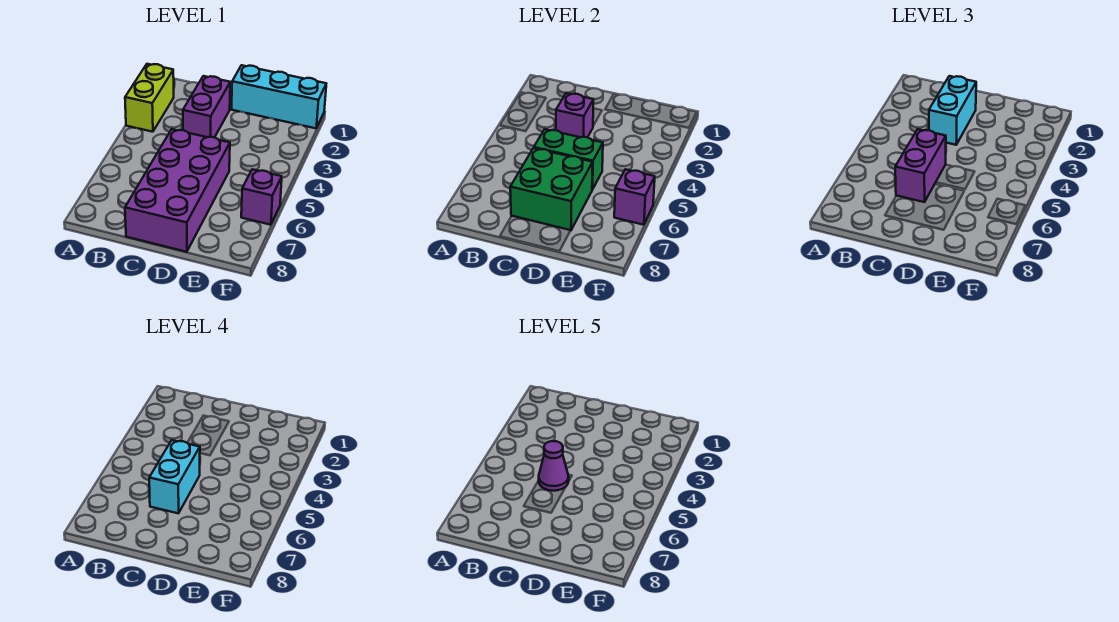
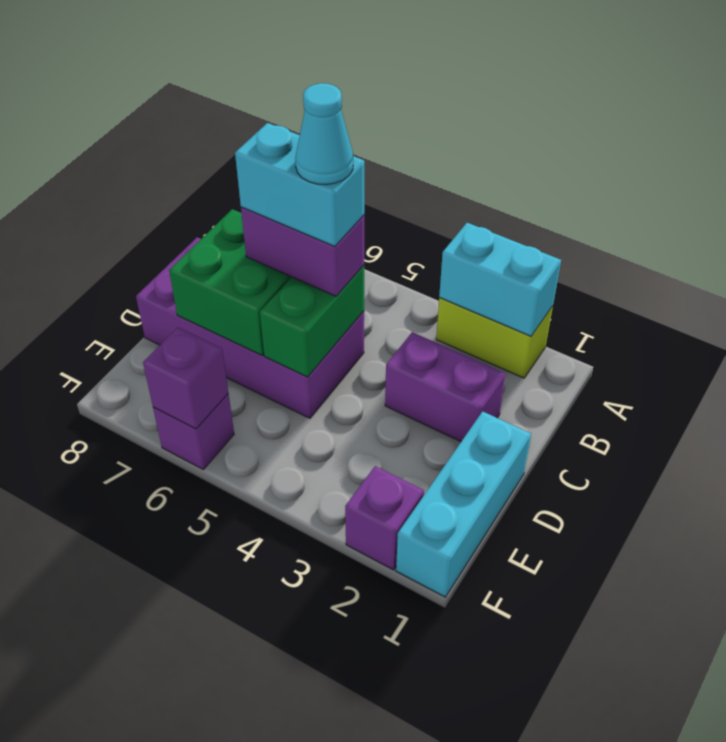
cyan brick C2:C3 level 3 -> cyan brick A2:A3 level 2
purple brick C3 level 2 -> purple brick F2 level 1
purple cone C5 level 5 -> cyan cone C5 level 5

